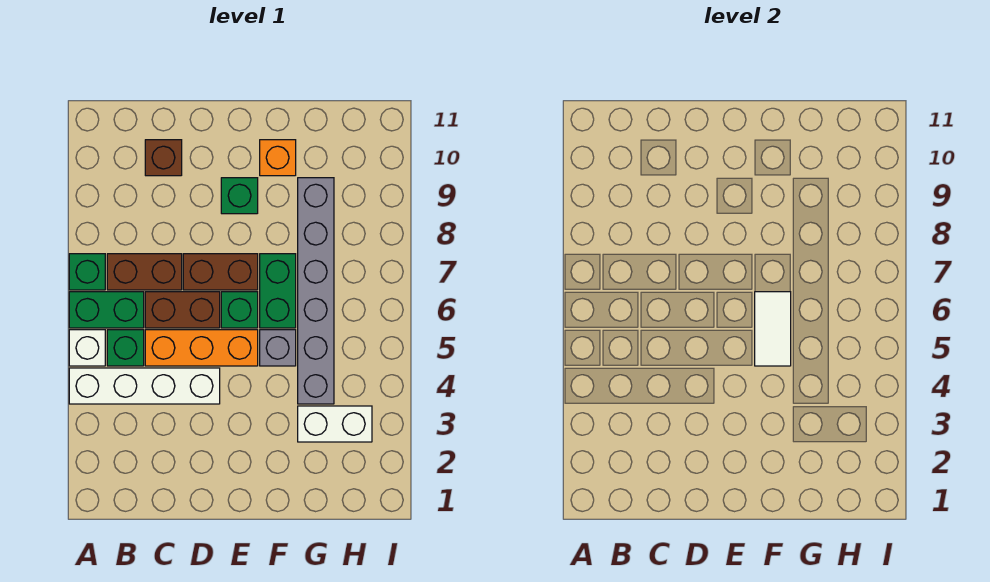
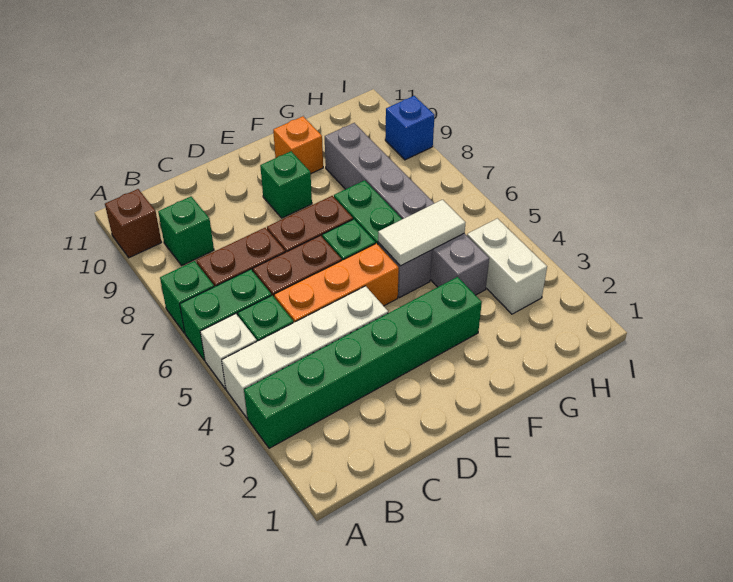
none -> green brick A3:F3 level 1
none -> green brick B9 level 1
brown brick C10 level 1 -> brown brick A10 level 1
white tile F5:F6 level 2 -> white tile F5:G5 level 2
white brick G3:H3 level 1 -> white brick H3:H4 level 1
none -> blue brick I9 level 1

